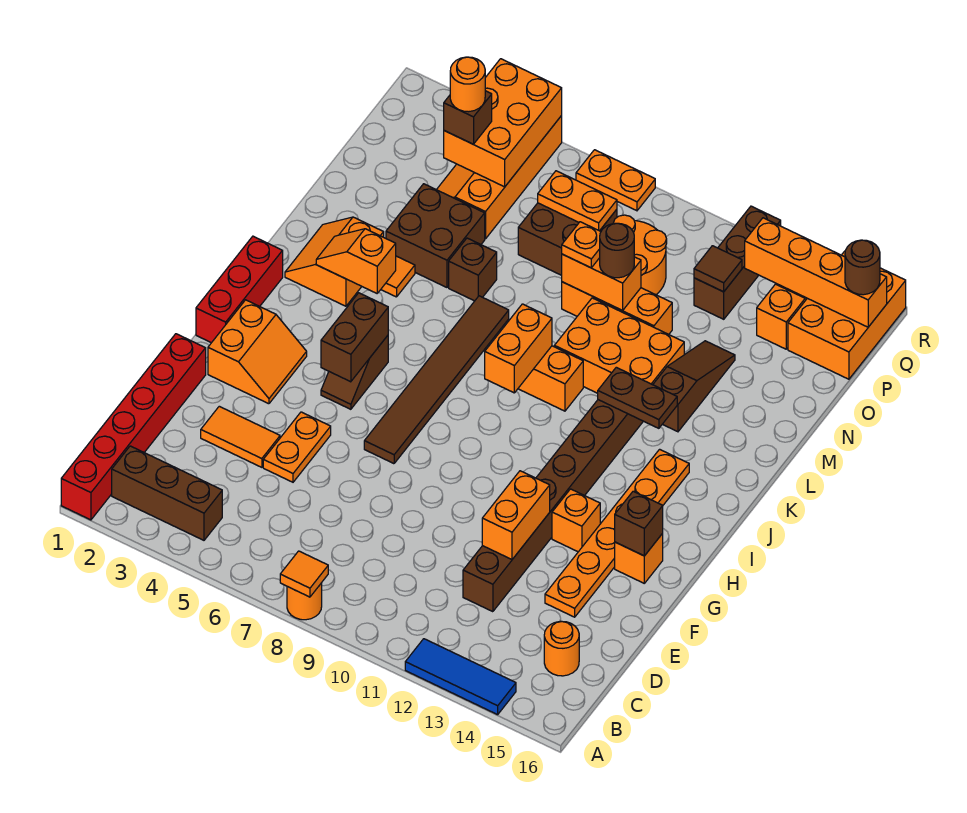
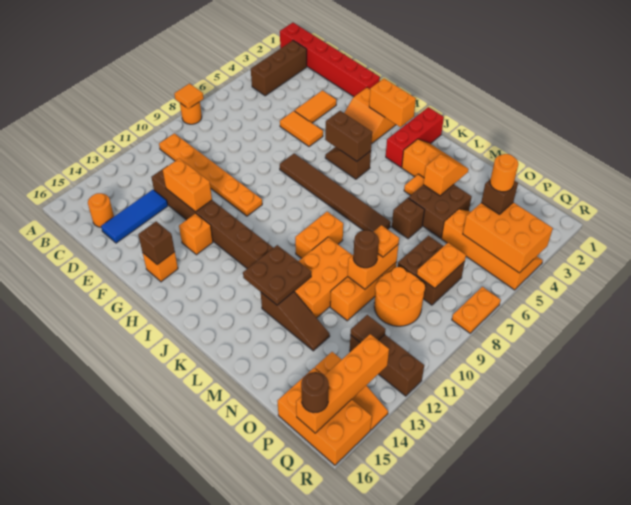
blue tile A12:A14 level 1 -> blue tile D13:D15 level 1
orange plate E5:F5 level 1 -> orange tile E5:F5 level 1
orange plate E14:J14 level 1 -> orange plate B10:G10 level 1
red brick H1:J1 level 1 -> red brick J1:J3 level 1
orange brick J9:K9 level 2 -> orange brick H2:I2 level 2
orange slope K3:K4 level 2 top 4 -> orange slope M3:M4 level 2 top 4
brown plate K12:K13 level 2 -> brown plate K12:L13 level 2

